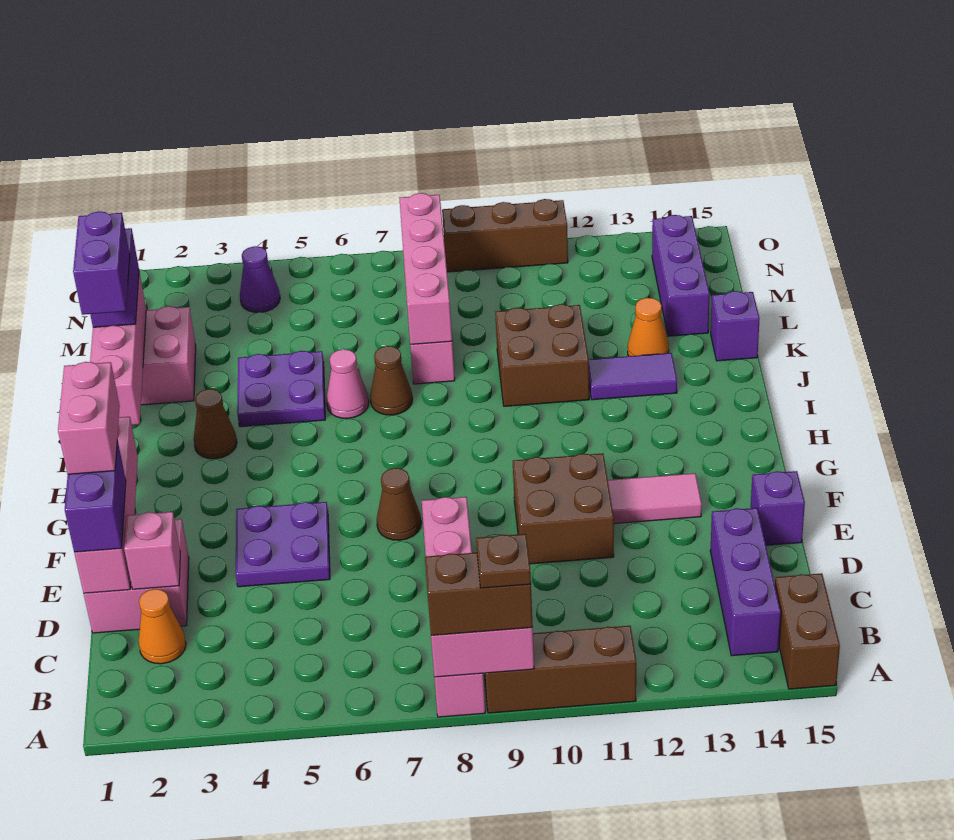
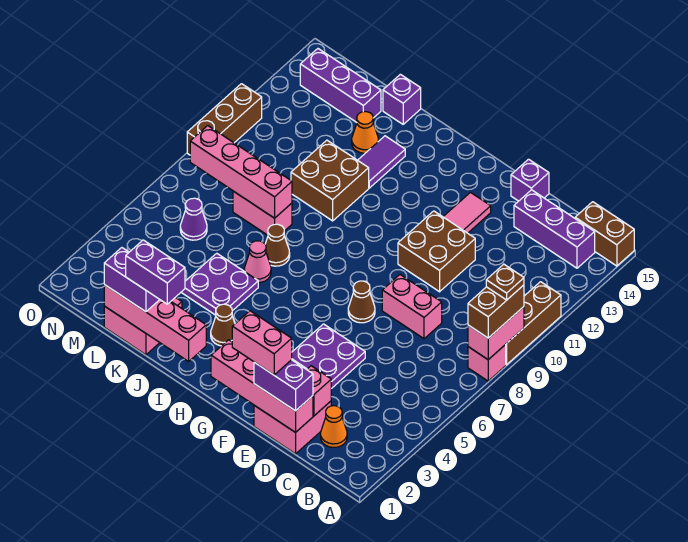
purple cone N4 level 1 -> purple cone M6 level 1

